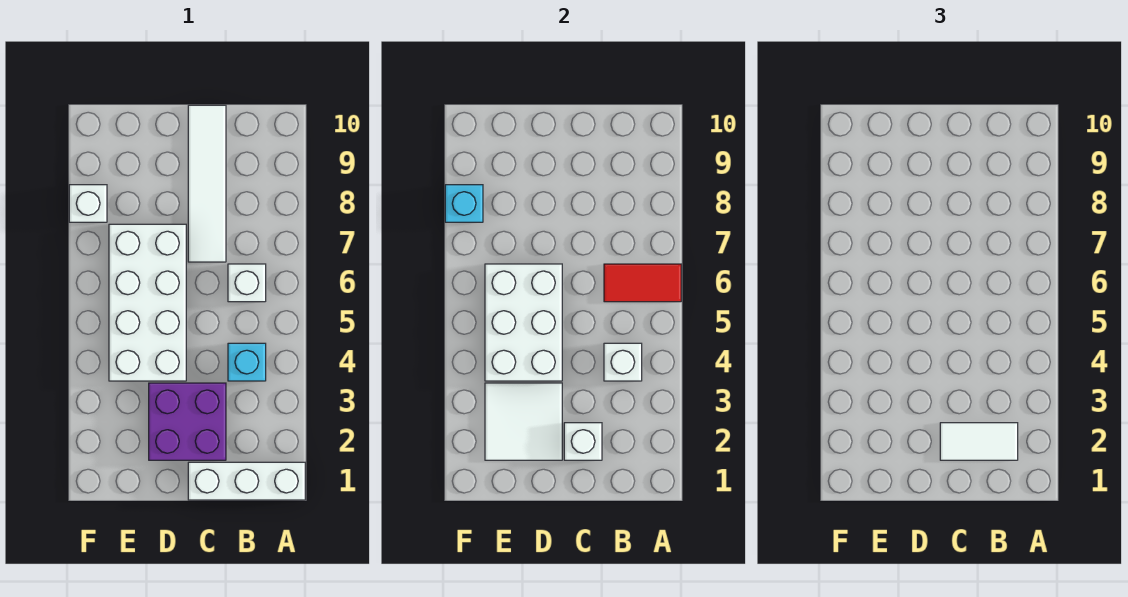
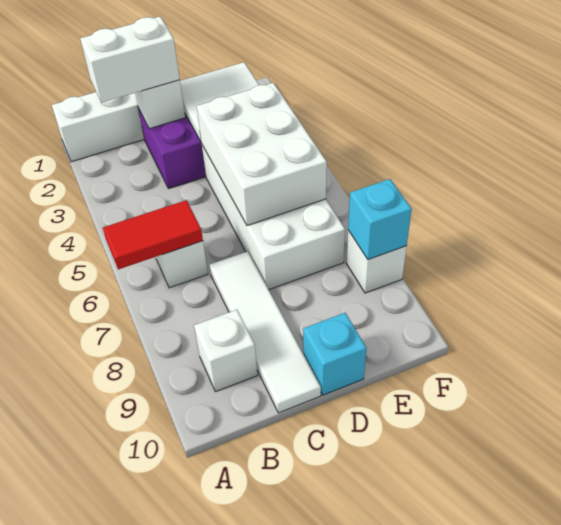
white tile B2:C2 level 3 -> white brick B2:C2 level 3
cyan brick B4 level 1 -> cyan brick D10 level 1
white brick B4 level 2 -> white brick B9 level 1

